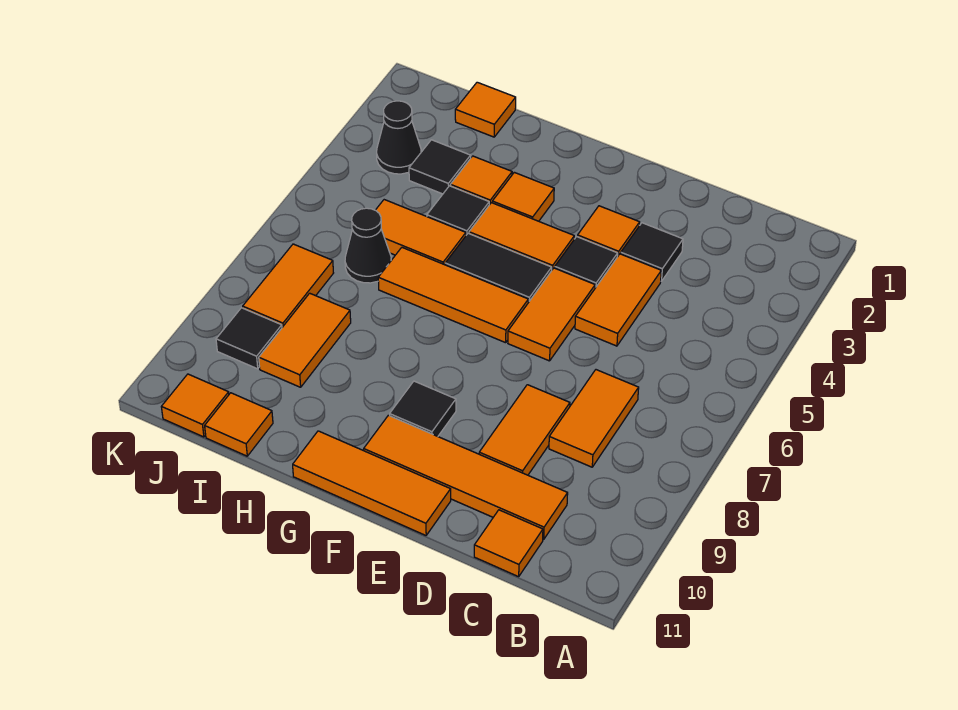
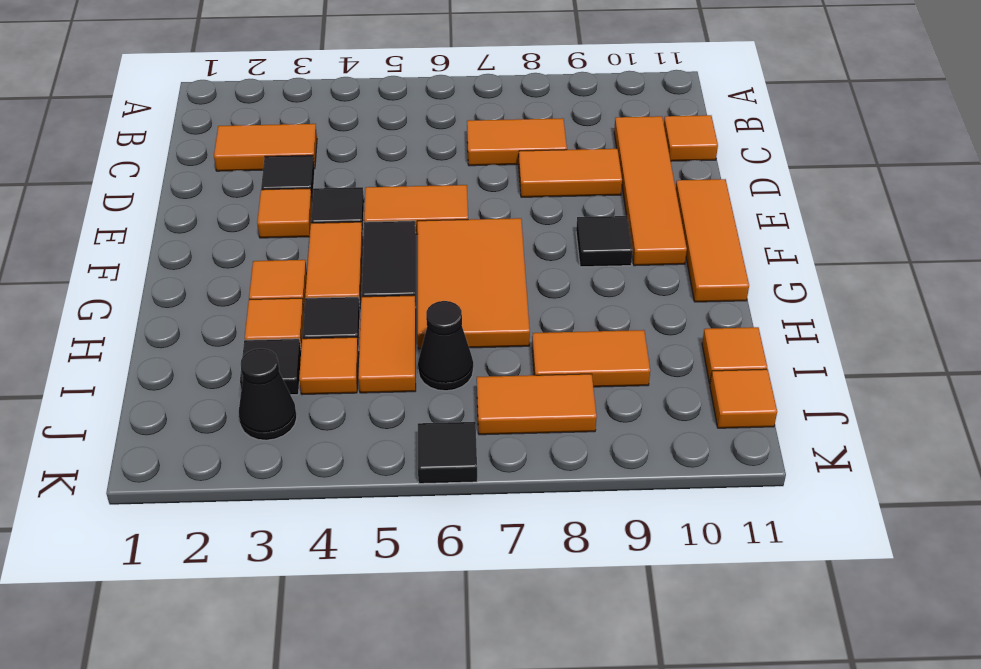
orange tile D4:D5 level 1 -> orange tile C2:C3 level 1
orange tile F6:H6 level 1 -> orange tile F6:H7 level 1
orange tile I1 level 1 -> orange tile I4 level 1
black tile J9 level 1 -> black tile K6 level 1

